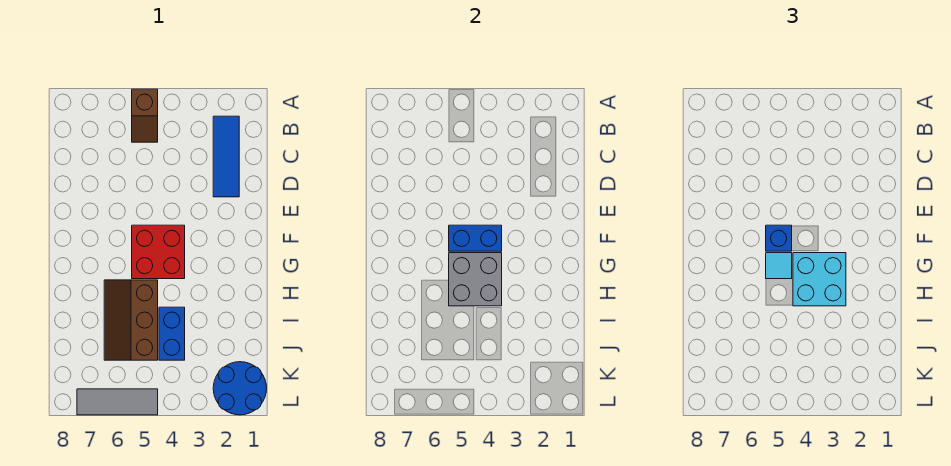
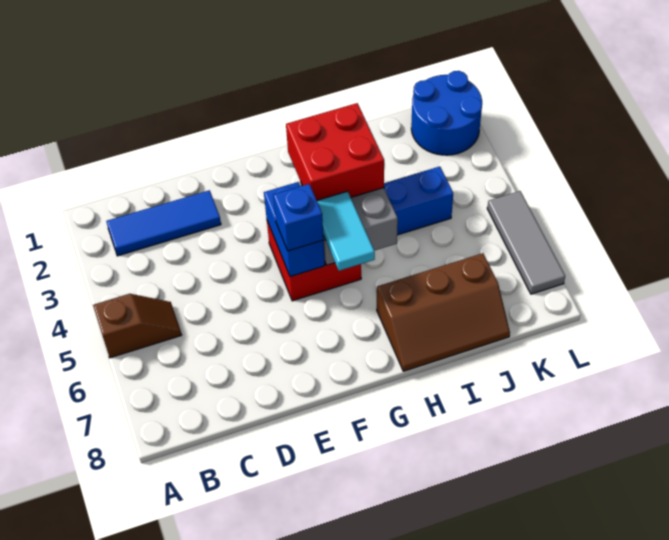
cyan brick G3:H4 level 3 -> red brick G3:H4 level 3
cyan tile G5 level 3 -> cyan tile G5:G6 level 3
brown slope H5:J6 level 1 top 5 -> brown slope H7:J8 level 1 top 7

